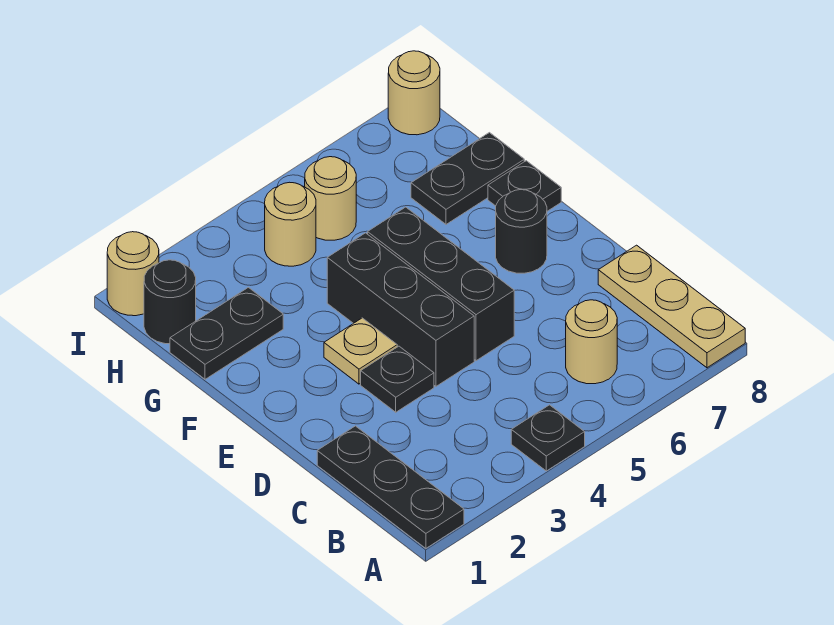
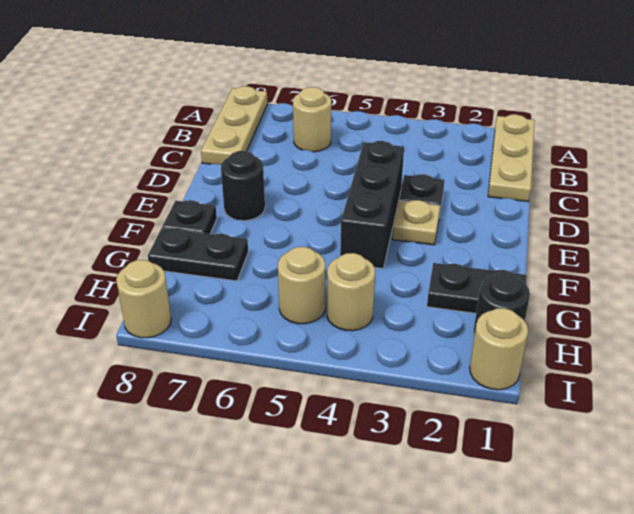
black plate A1:C1 level 1 -> tan plate A1:C1 level 1
black plate A4 level 1 -> none
black brick D5:F5 level 1 -> none

